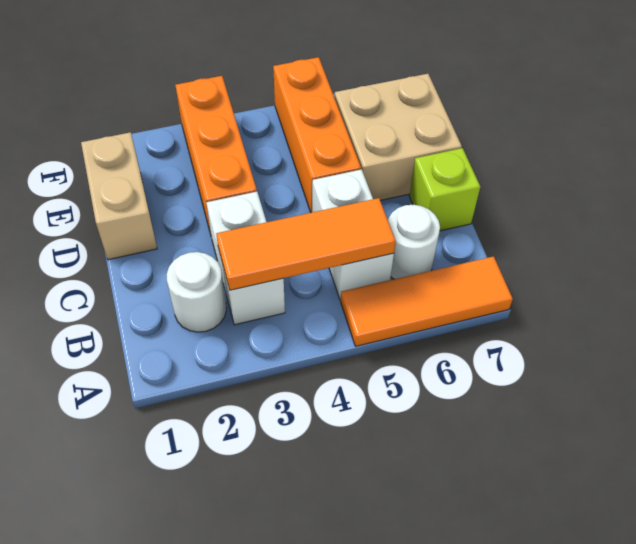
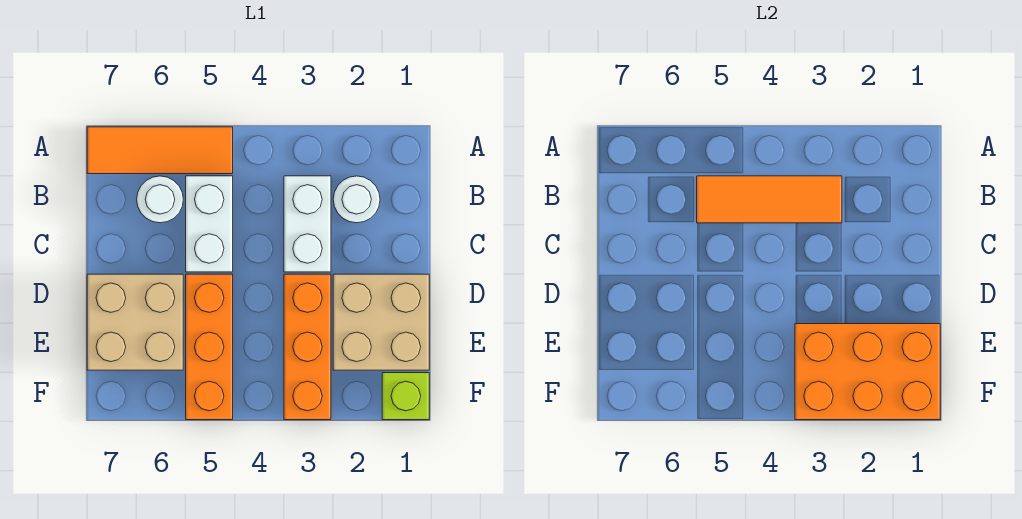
lime brick C7 level 1 -> lime brick F1 level 1
tan brick D1:E1 level 1 -> tan brick D1:E2 level 1
none -> orange brick E1:F3 level 2

